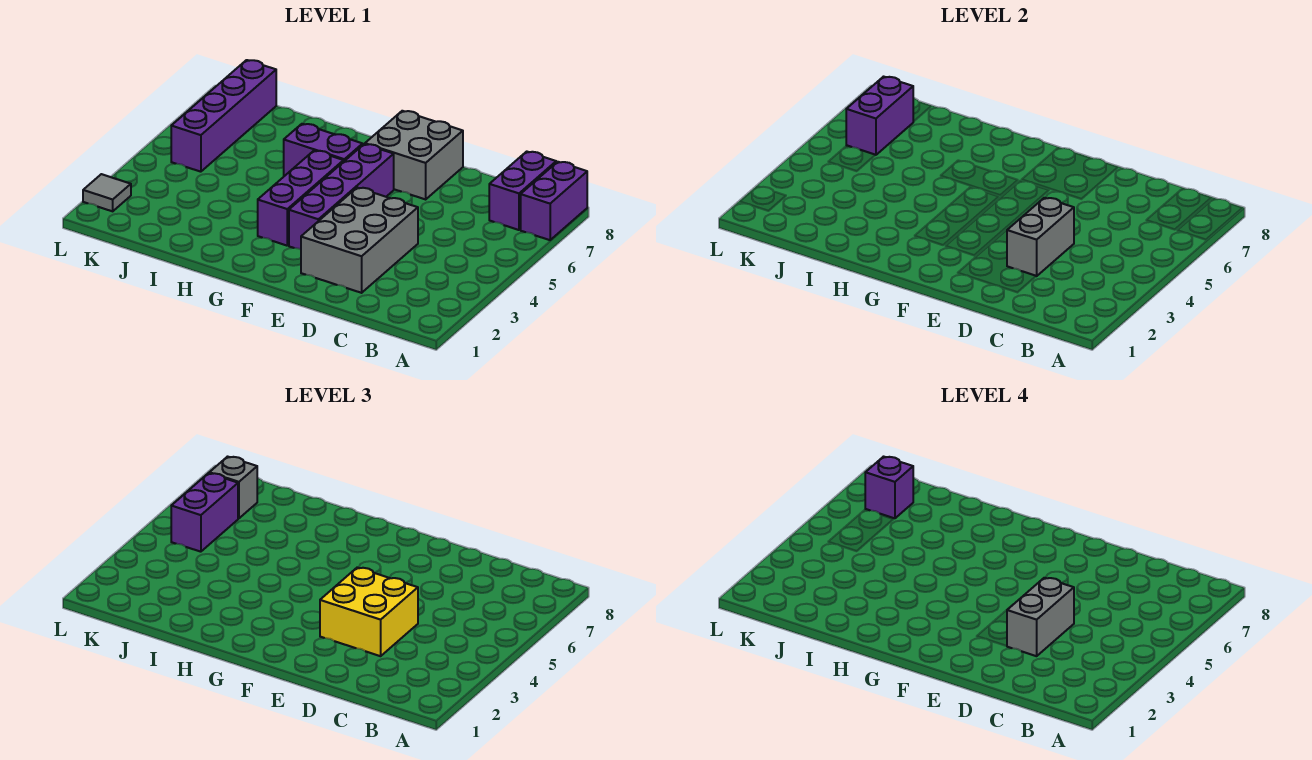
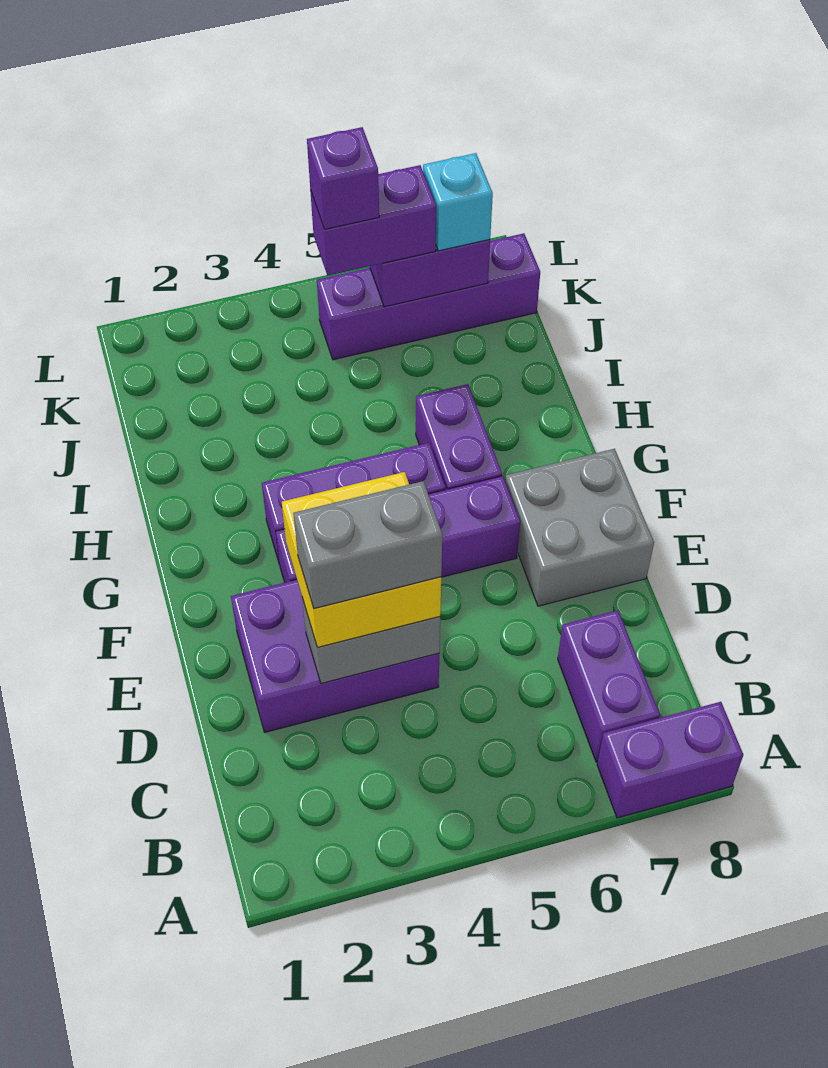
purple brick B7:B8 level 1 -> purple brick B7:C7 level 1
grey brick D2:E4 level 1 -> purple brick D2:E4 level 1
grey brick K7 level 3 -> cyan brick K7 level 3
purple brick K7 level 4 -> purple brick K5 level 4
grey tile L2 level 1 -> none

